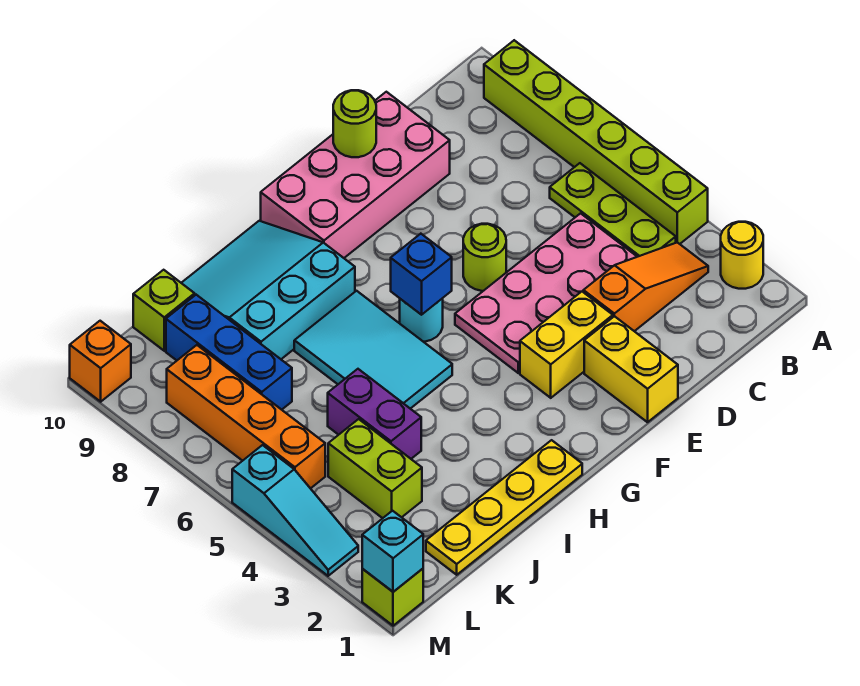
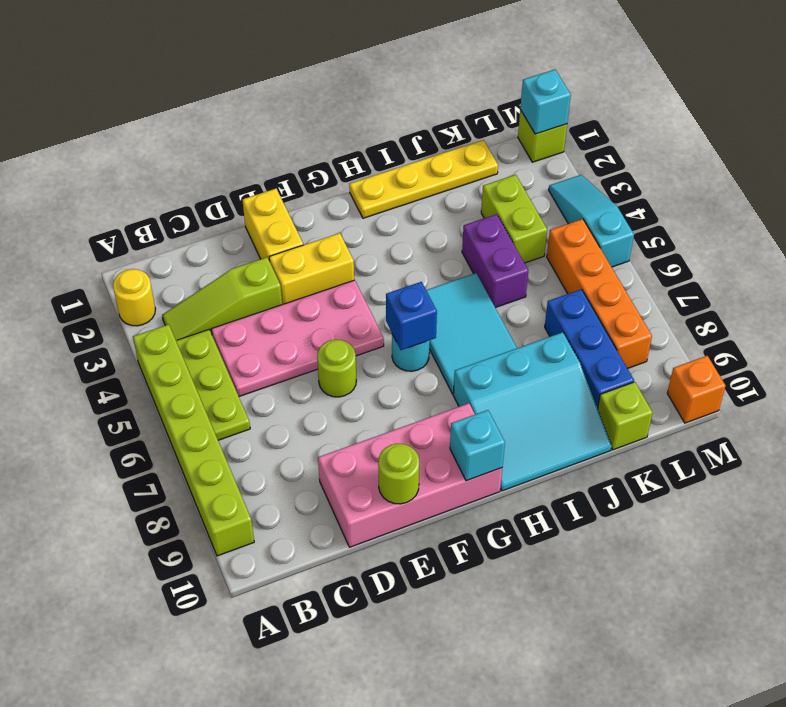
orange slope B3:D3 level 1 top D -> lime slope B3:D3 level 1 top D
none -> cyan brick G10 level 2

